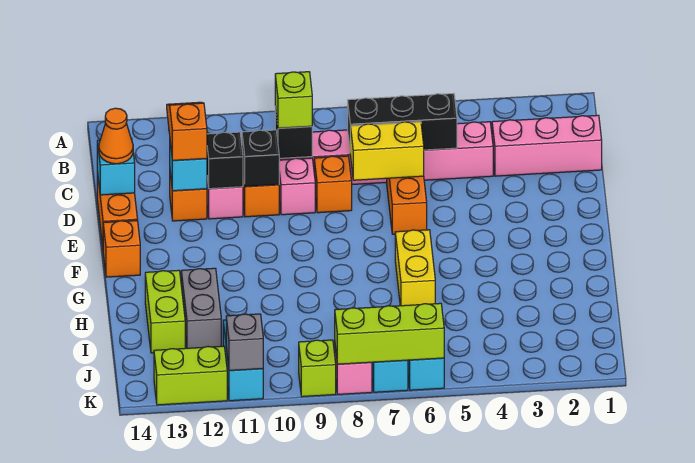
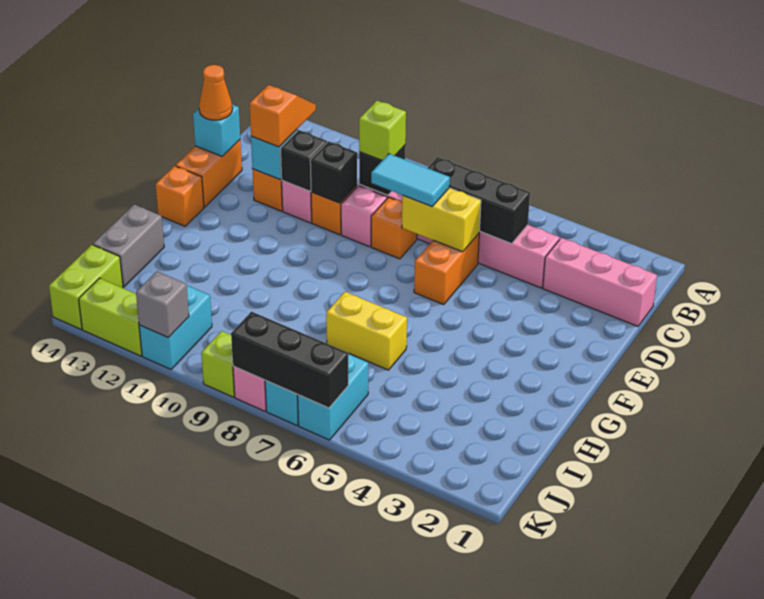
none -> cyan tile D7:D8 level 3
yellow brick G6:H6 level 1 -> yellow brick H6:H7 level 1
grey brick H12:I12 level 1 -> grey brick H14:I14 level 1
lime brick H13:I13 level 1 -> lime brick J14:K14 level 1
lime brick K6:K8 level 2 -> black brick K6:K8 level 2

